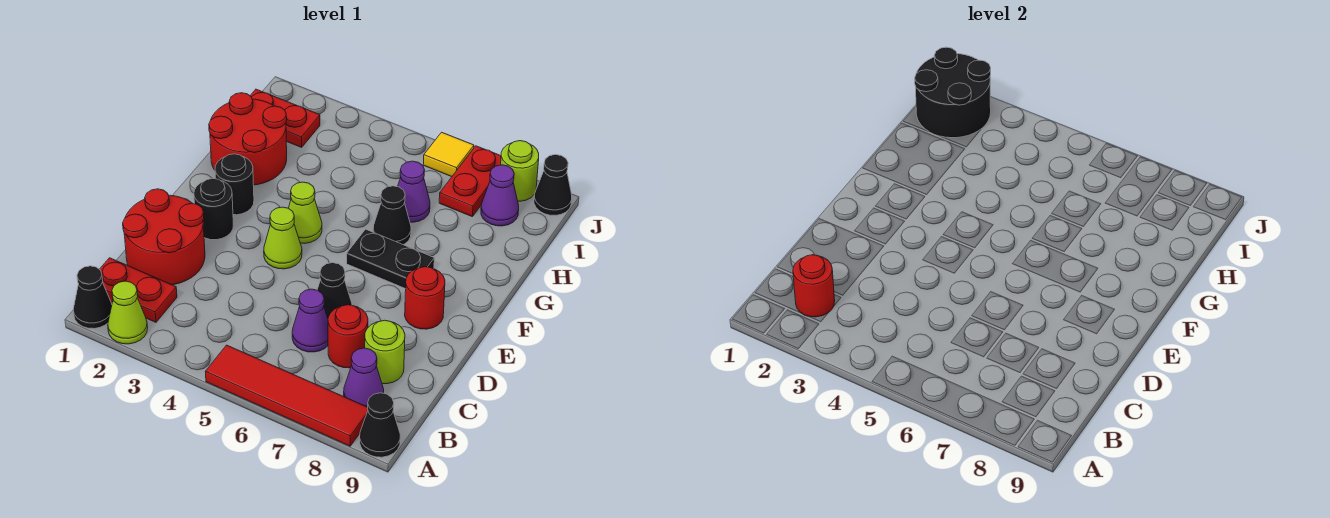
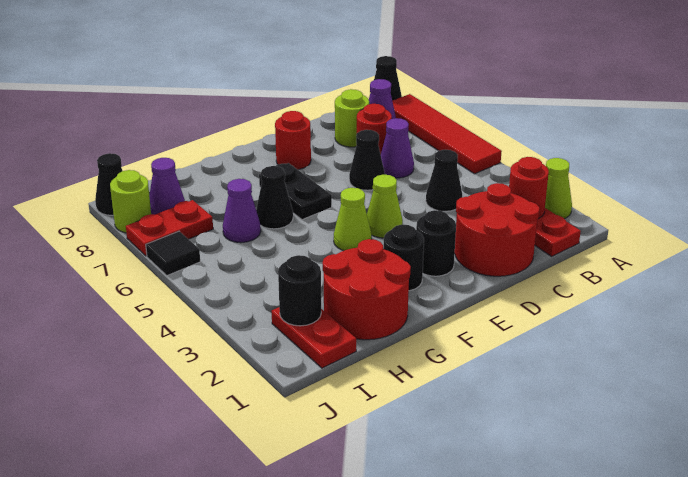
black cone A1 level 1 -> black cone C4 level 1
black round brick I1:J2 level 2 -> black round brick I2 level 2
yellow tile J6 level 1 -> black tile J6 level 1

